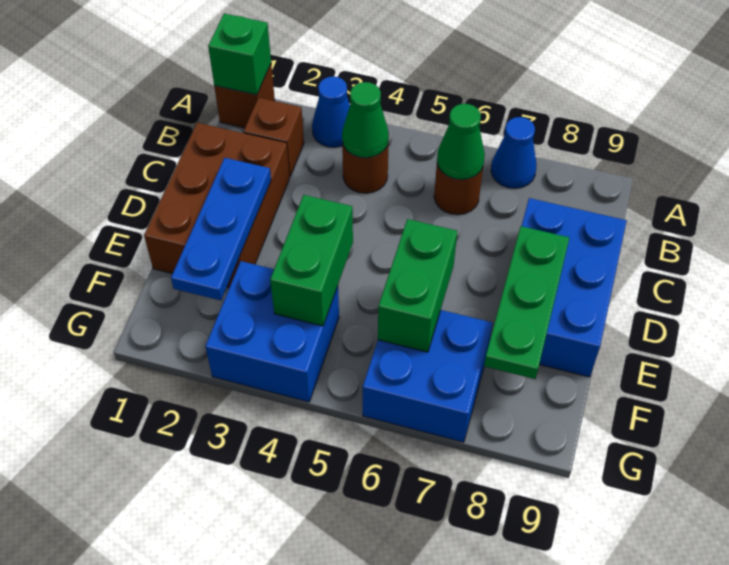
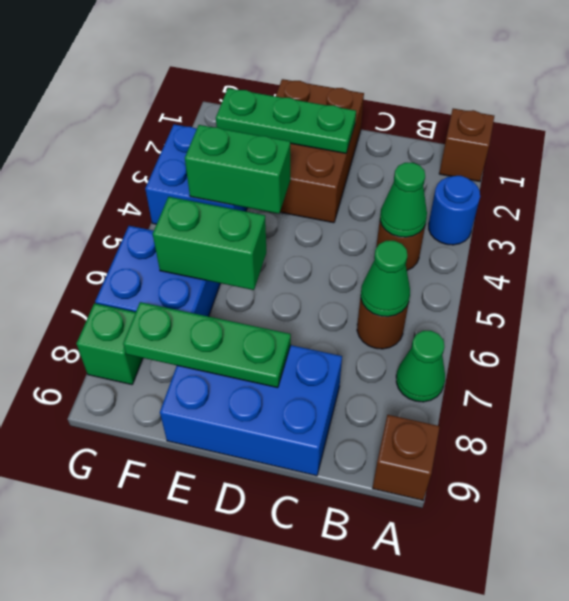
green brick A1 level 2 -> green brick G8 level 1
blue cone A3 level 1 -> blue round brick A3 level 1
blue cone A7 level 1 -> green cone A7 level 1
brown brick B2 level 1 -> brown brick A9 level 1
brown brick C1:E2 level 1 -> brown brick D1:E3 level 1
blue plate D2:F2 level 2 -> green plate D2:F2 level 2

